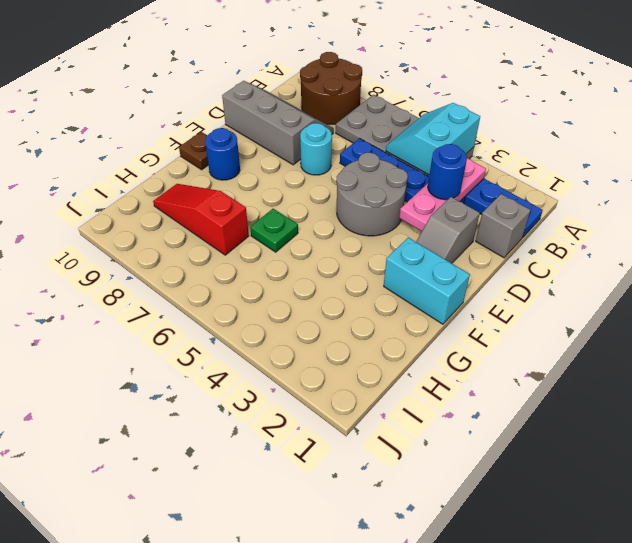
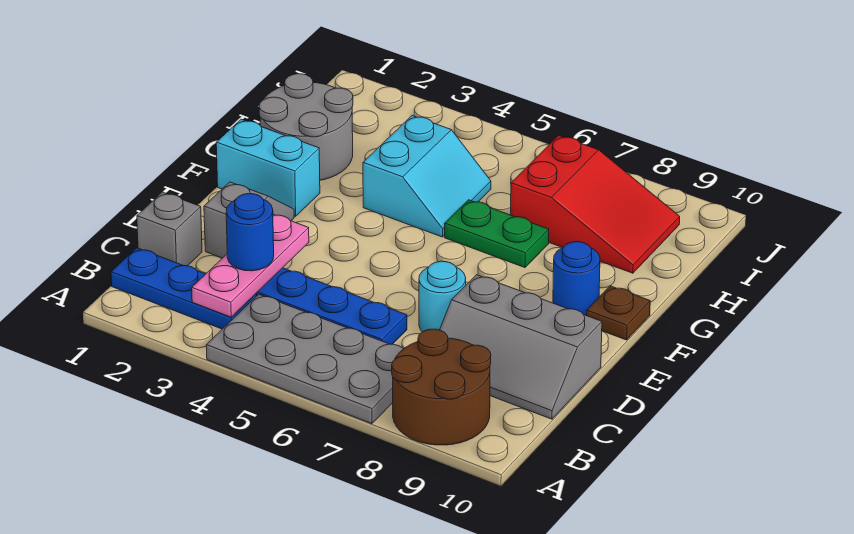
cyan slope A4:B5 level 2 top 4 -> cyan slope G4:H5 level 1 top 4
grey round brick D4:E5 level 1 -> grey round brick G1:H2 level 1
green plate G6 level 1 -> green plate G6:G7 level 1
red slope H7:H9 level 1 top 7 -> red slope H7:I9 level 1 top 7

